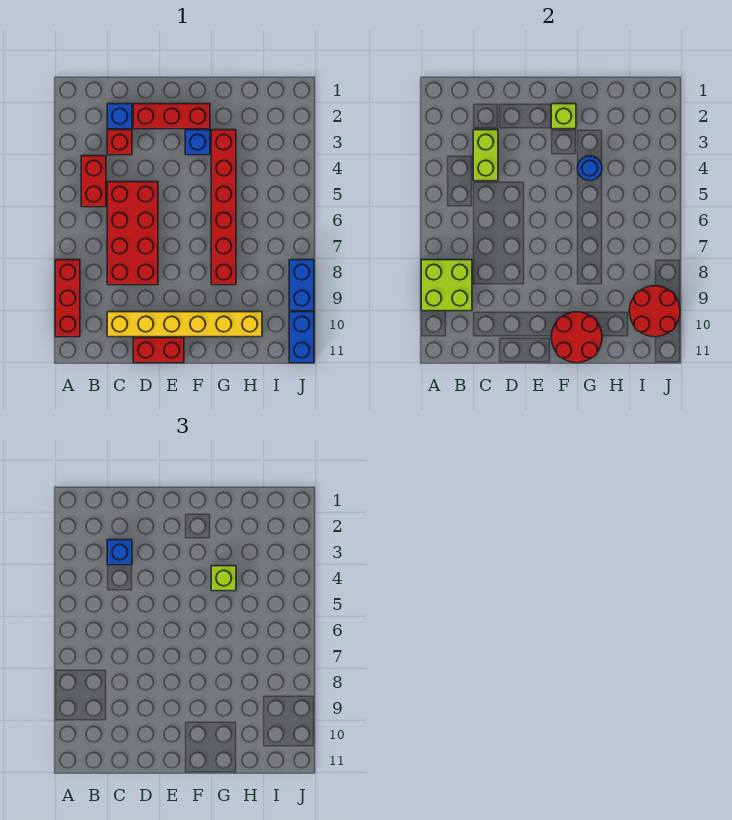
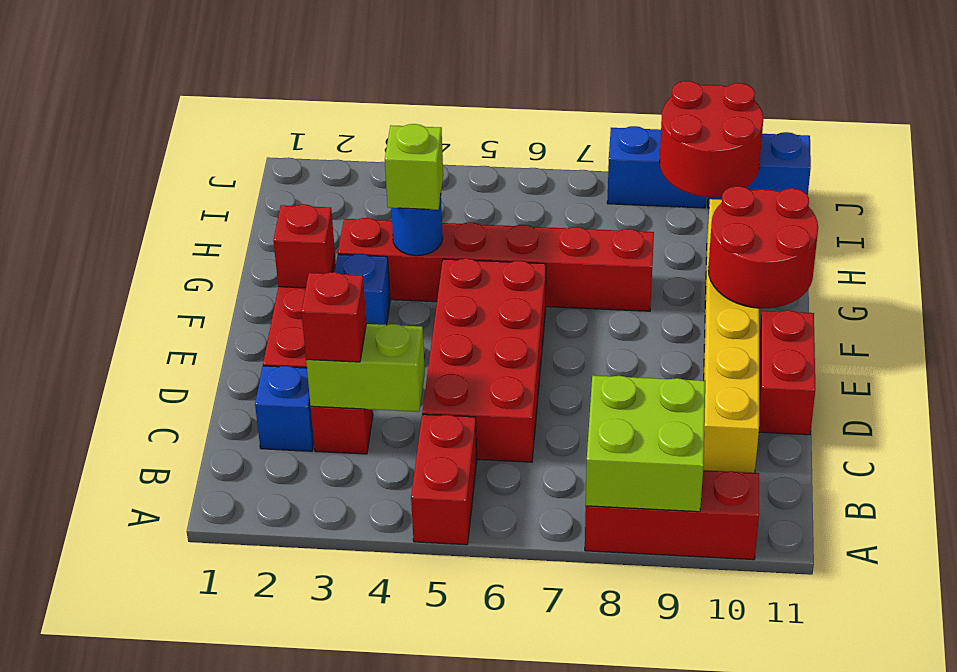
red brick B4:B5 level 1 -> red brick A5:B5 level 1
blue brick C3 level 3 -> red brick C3 level 3
red brick C5:D8 level 1 -> red brick C5:F6 level 1
lime brick F2 level 2 -> red brick F2 level 2

